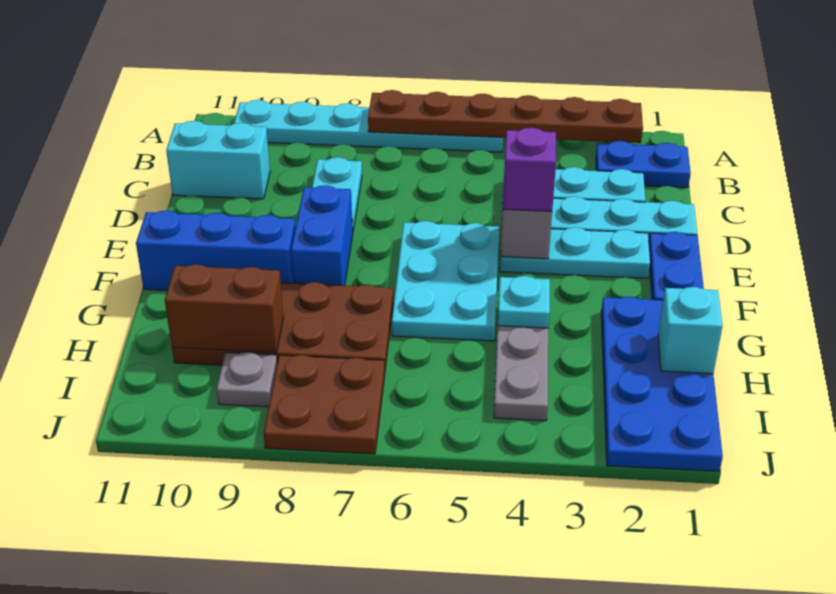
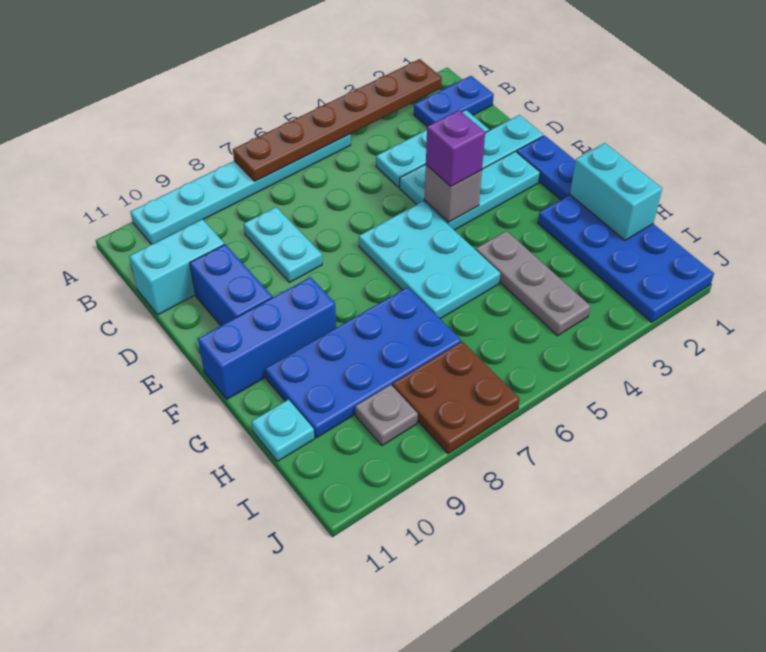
blue brick E8:F8 level 1 -> blue brick D10:E10 level 1
cyan plate G4 level 2 -> cyan plate H11 level 1
brown plate G7:H10 level 1 -> blue plate G7:H10 level 1
cyan brick H1 level 2 -> cyan brick G1:H1 level 2
brown brick H9:H10 level 2 -> none

